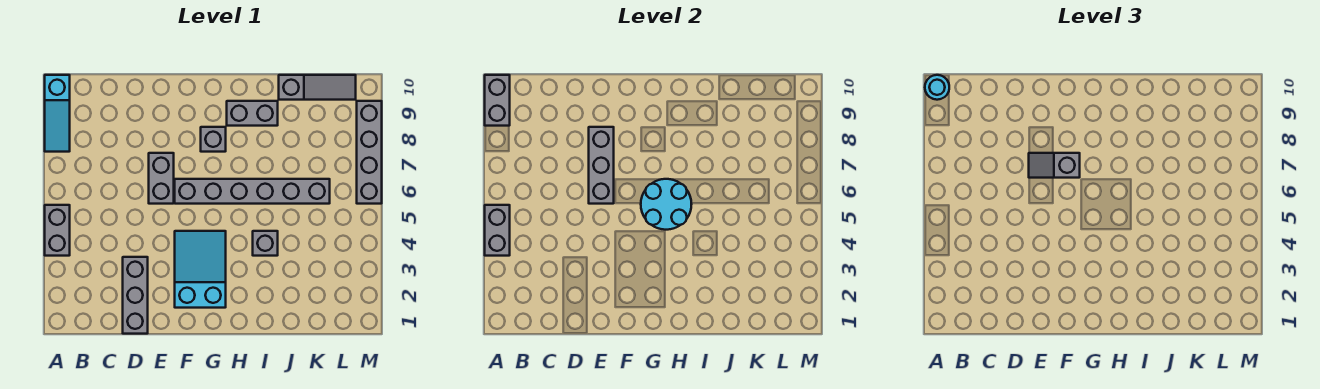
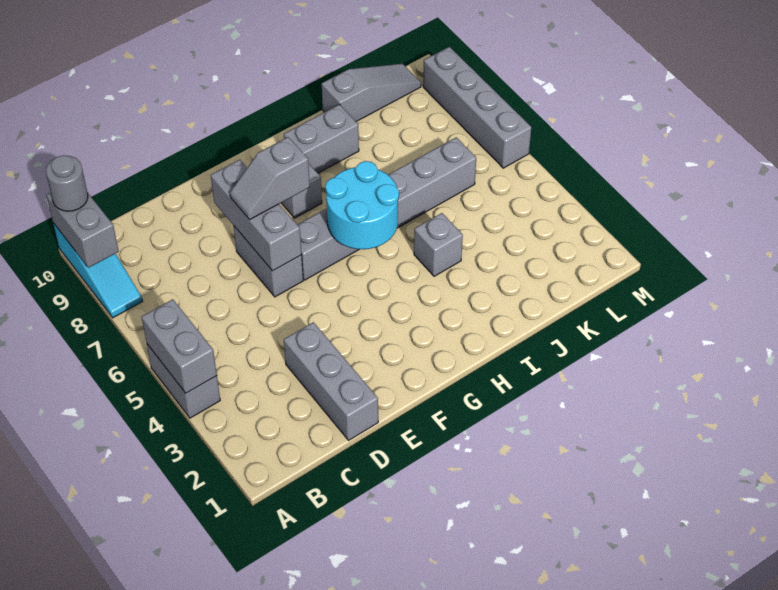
cyan round brick A10 level 3 -> grey round brick A10 level 3
cyan slope F2:G4 level 1 top 2 -> none

